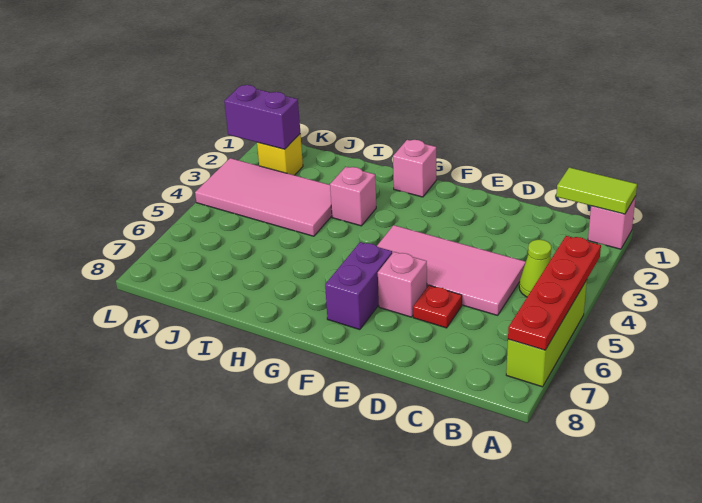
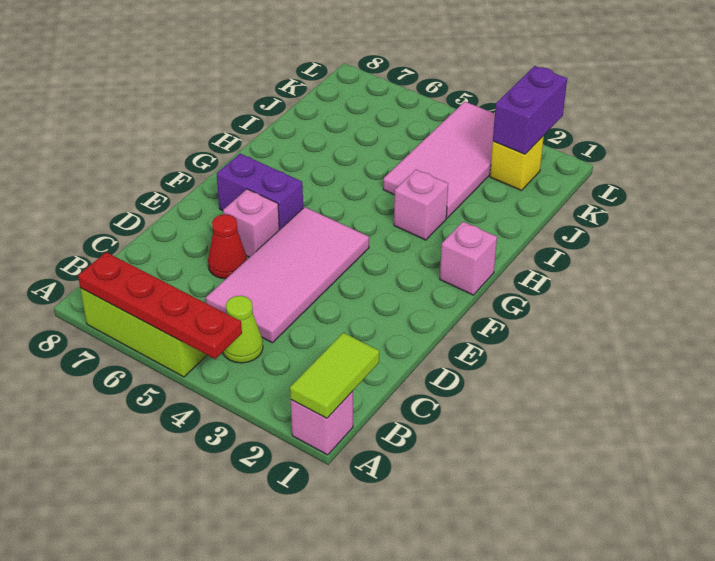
red plate D6 level 1 -> red cone D6 level 1

